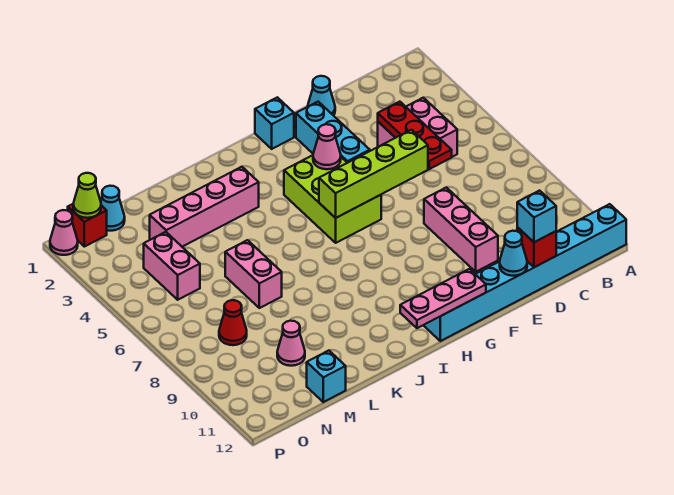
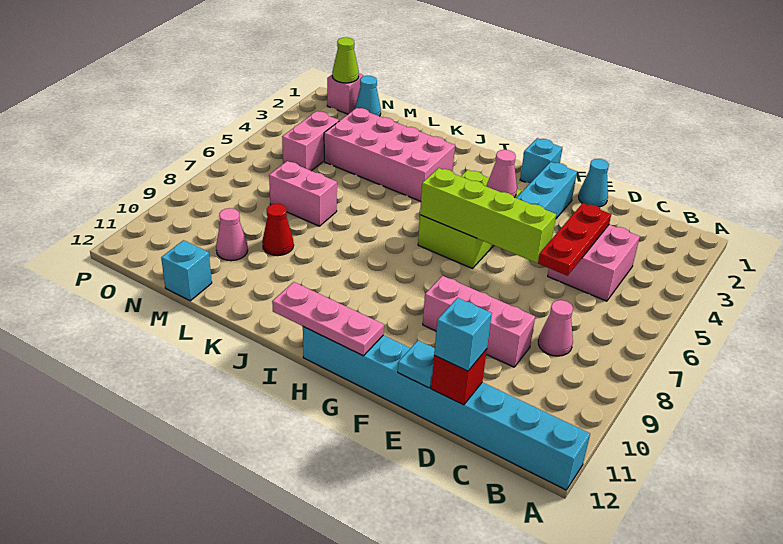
pink brick E8:E10 level 1 -> pink brick D9:F9 level 1
cyan cone E12 level 2 -> cyan plate E12 level 2
pink brick J3:M3 level 1 -> pink brick J3:M4 level 1
pink brick L6:L7 level 1 -> pink brick L7:M7 level 1
red cone N8 level 1 -> red cone L9 level 1
red brick O1 level 1 -> pink brick O1 level 1
pink cone P1 level 1 -> pink cone C8 level 1

